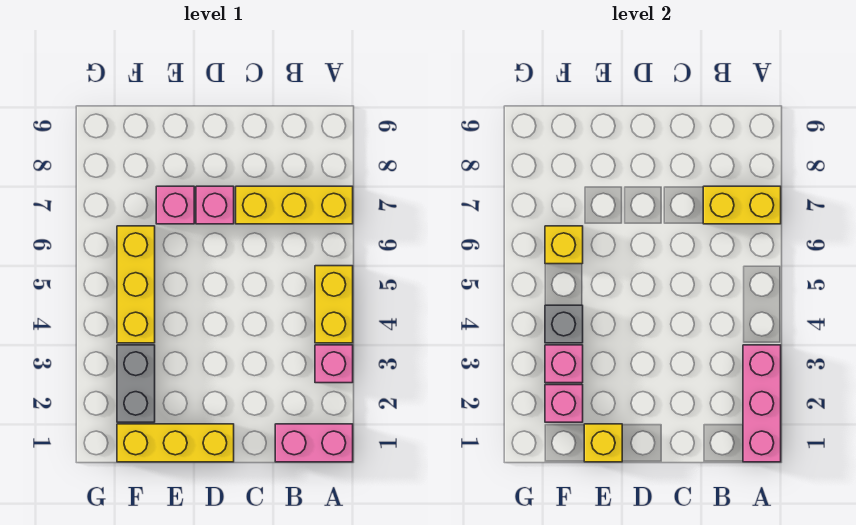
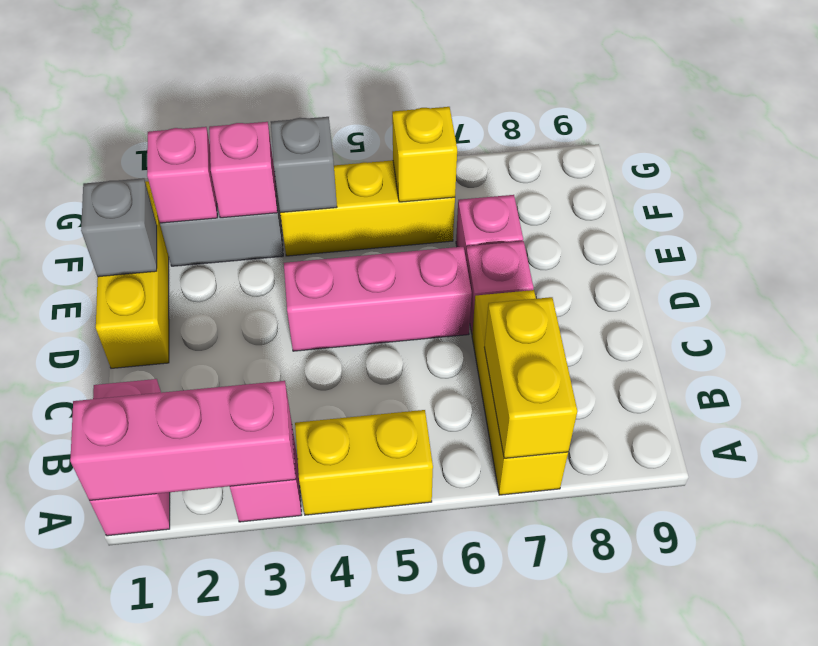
none -> pink brick D4:D6 level 1
yellow brick E1 level 2 -> grey brick E1 level 2

